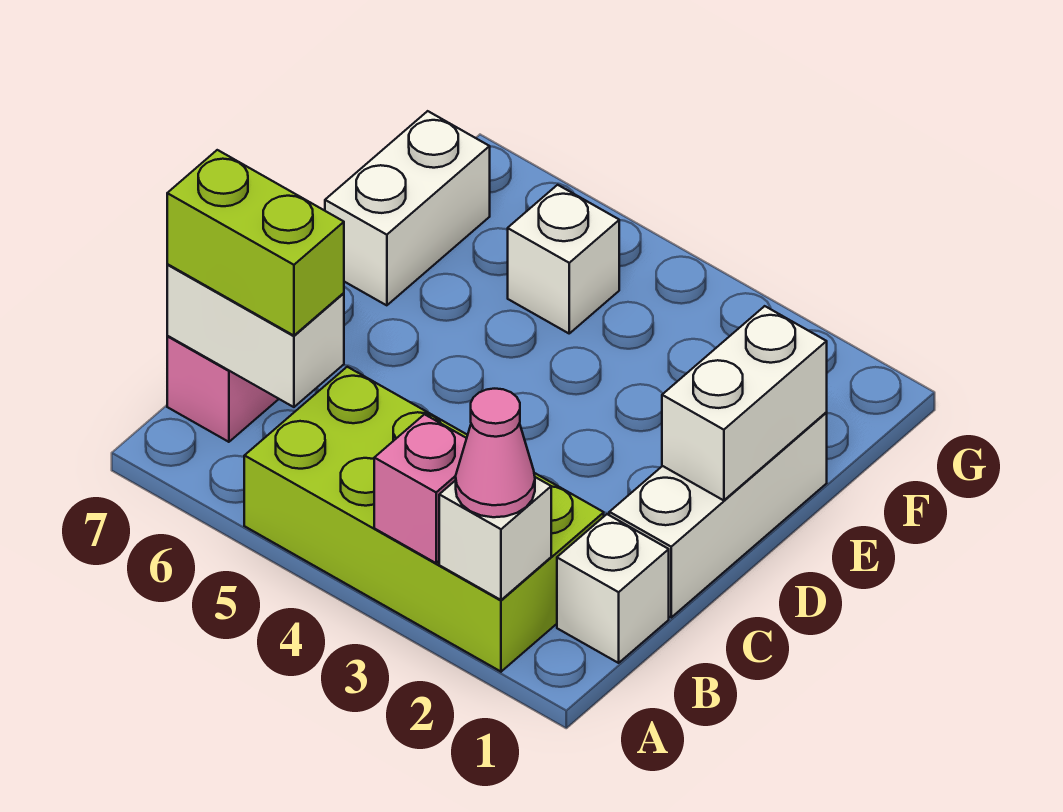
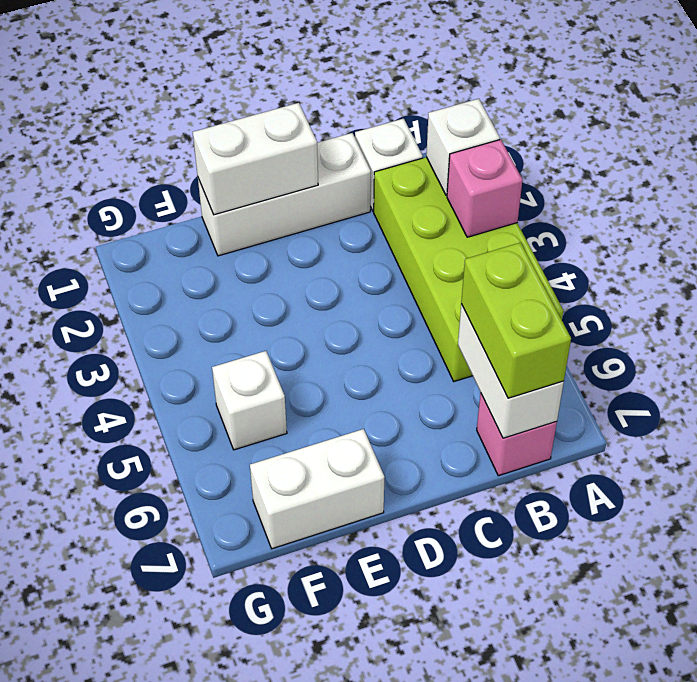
pink cone A2 level 3 -> none

